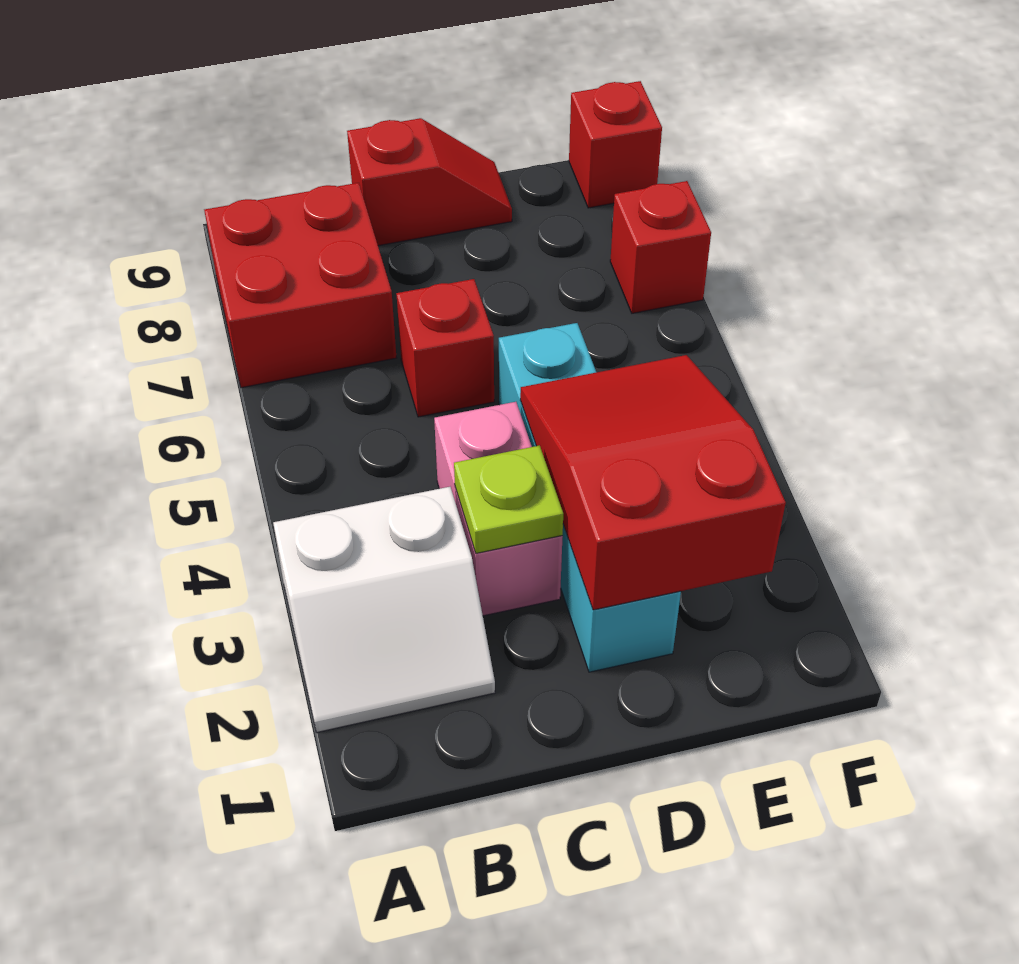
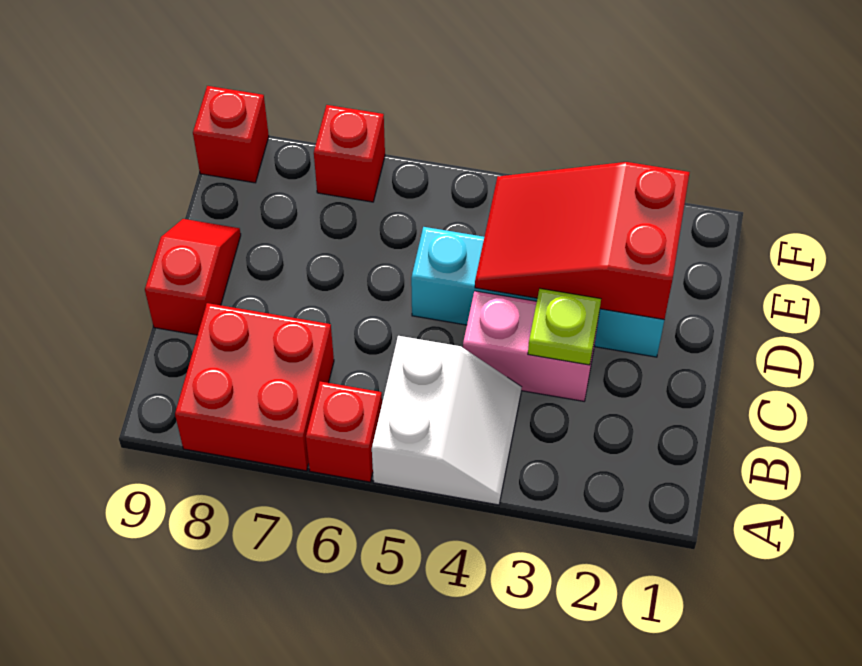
white slope A2:B3 level 1 top 3 -> white slope A4:B5 level 1 top 5
red brick C6 level 1 -> red brick A6 level 1

